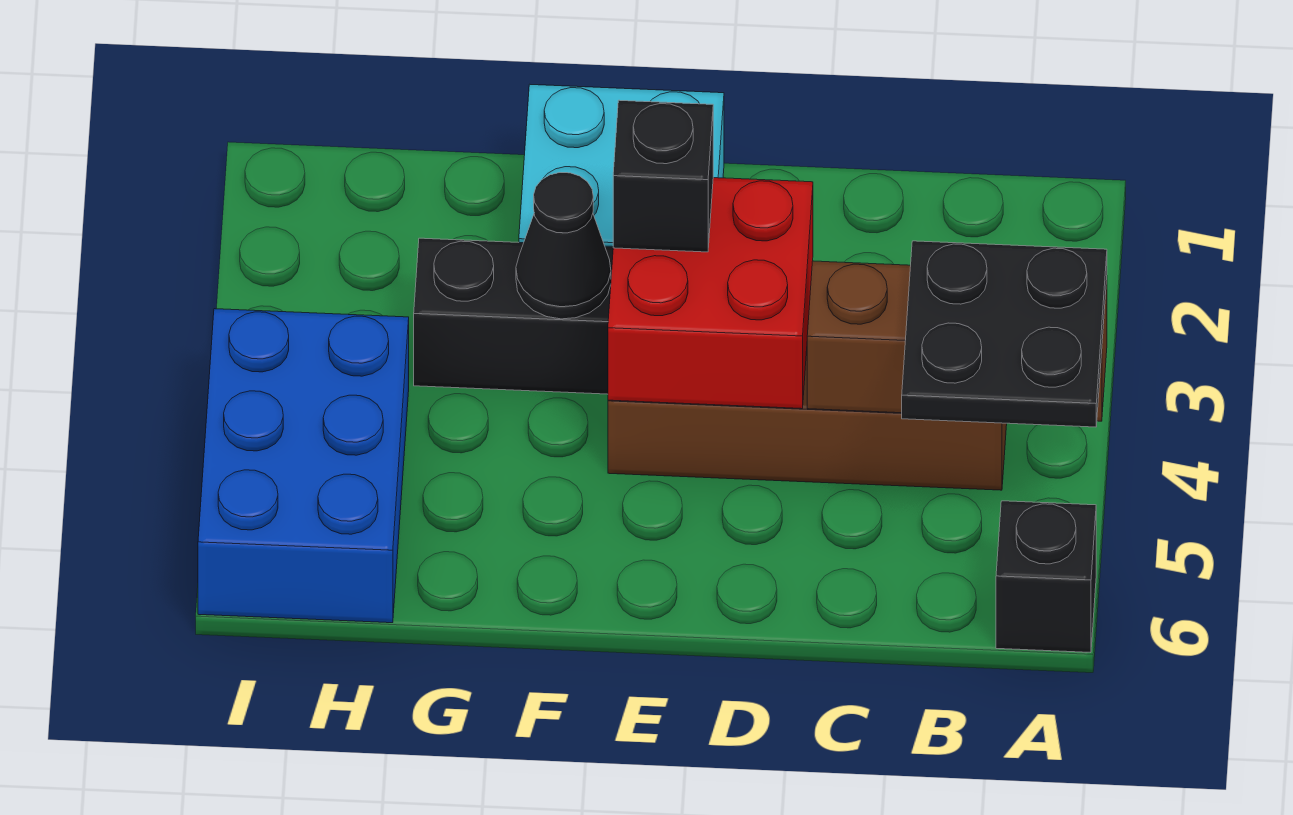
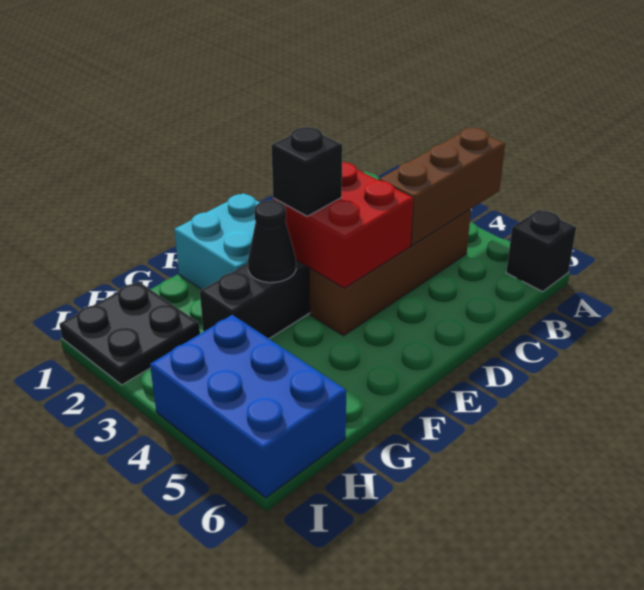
black plate A4:B5 level 3 -> black plate H1:I2 level 1

